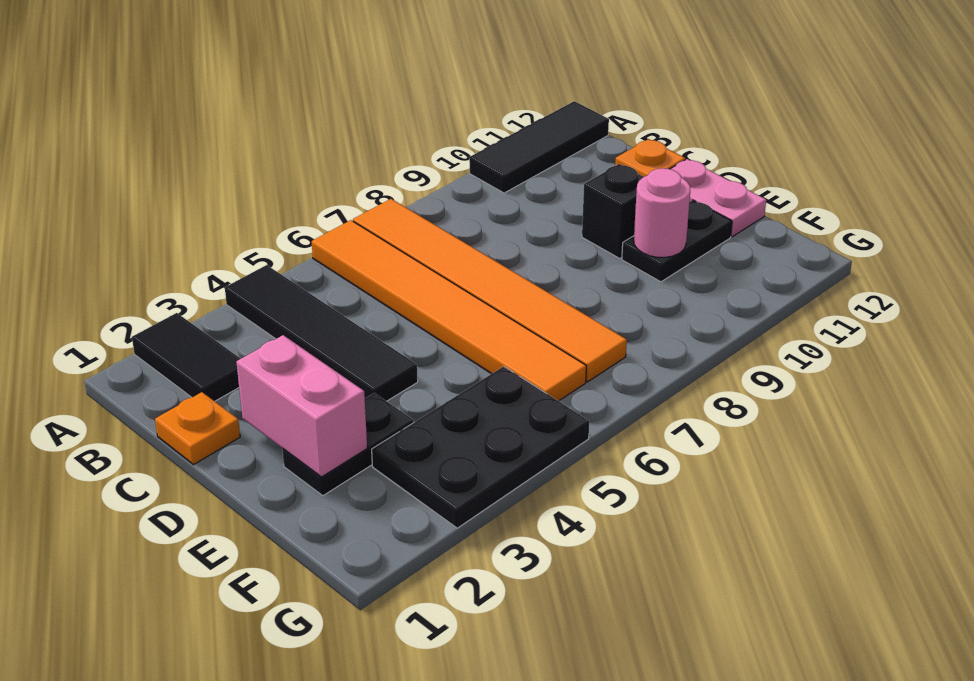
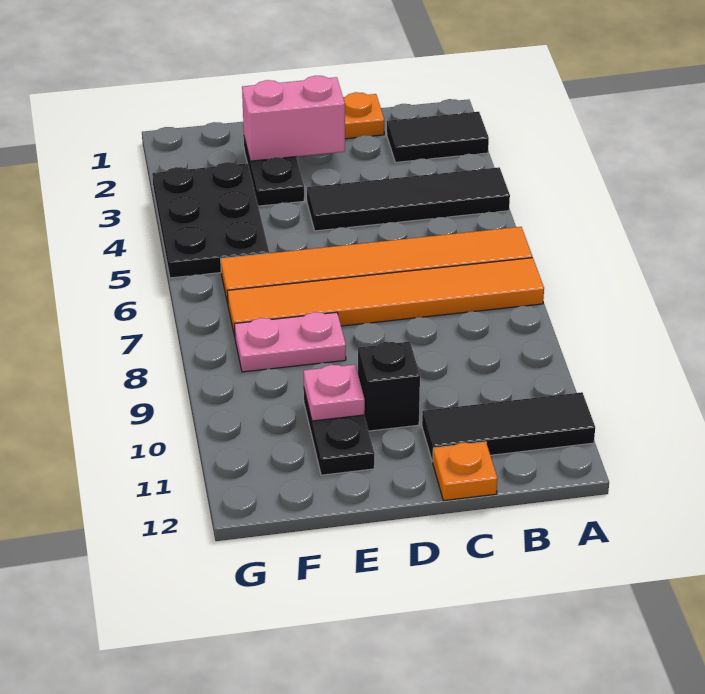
black tile A10:A12 level 1 -> black tile A11:C11 level 1
pink plate D12:E12 level 1 -> pink plate E8:F8 level 1
pink round brick E10 level 2 -> pink plate E10 level 2

